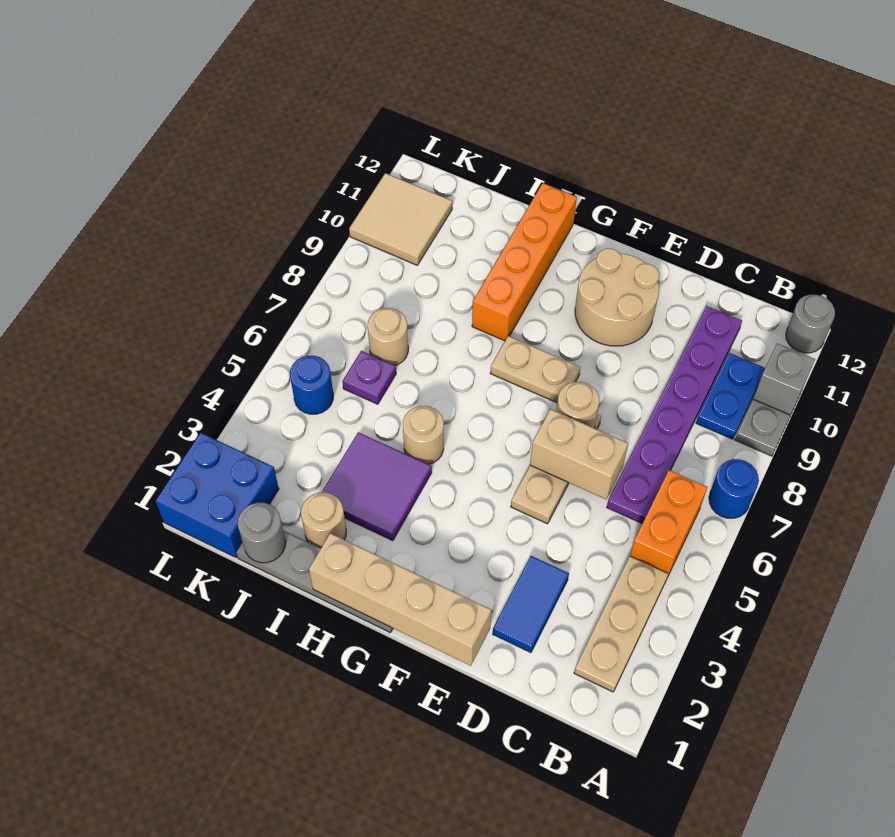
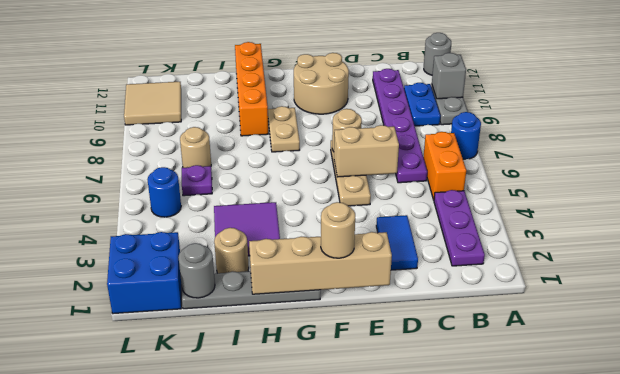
tan plate B2:B4 level 1 -> purple plate B2:B4 level 1
tan plate F8:G8 level 1 -> tan plate G8:G9 level 1
tan round brick H5 level 1 -> tan round brick F1 level 3

